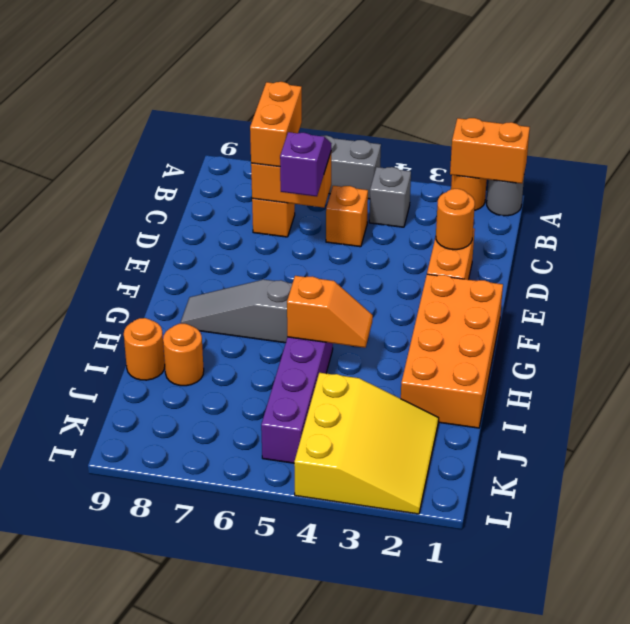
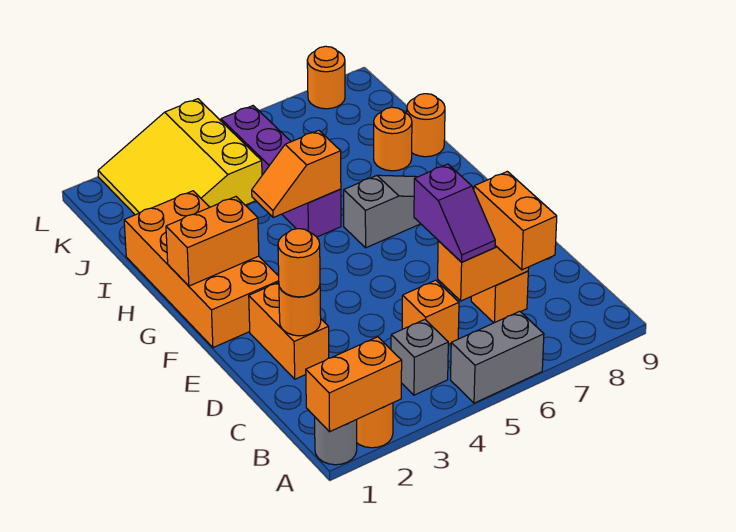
none -> orange round brick D2 level 3
none -> orange brick G1:G2 level 2
none -> orange round brick L8 level 1

